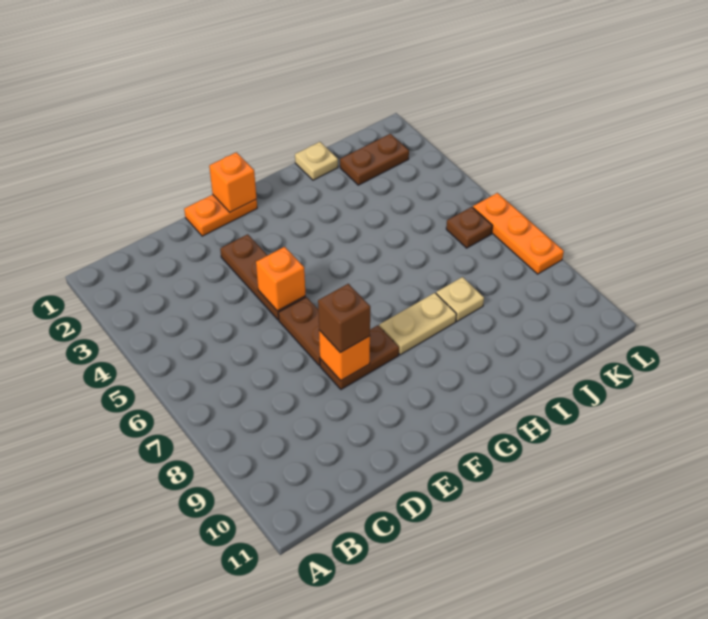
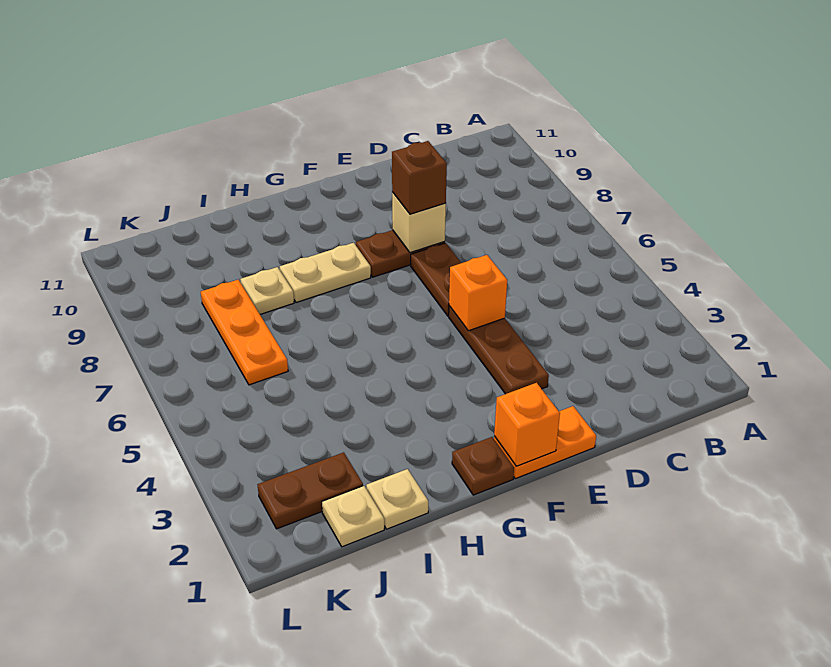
orange brick E8 level 2 -> tan brick E8 level 2
none -> tan plate J1 level 1
brown plate K6 level 1 -> brown plate G1 level 1
orange plate L6:L8 level 1 -> orange plate J6:J8 level 1

